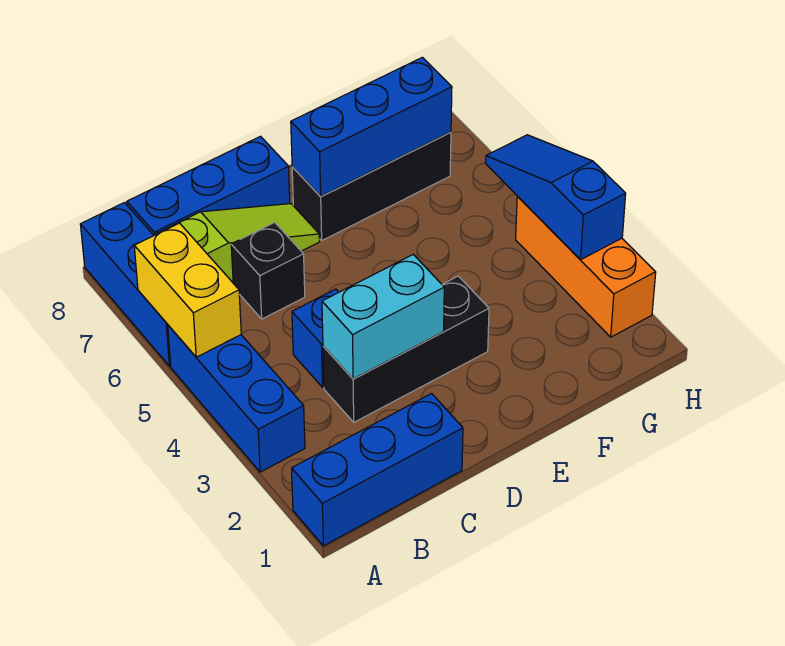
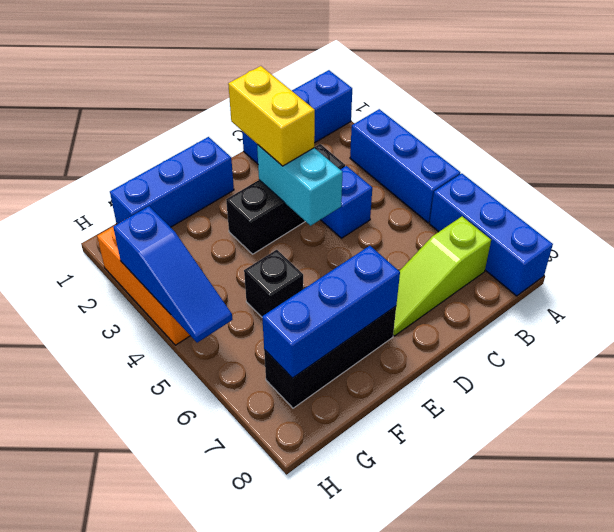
yellow brick A5:A6 level 2 -> yellow brick D2:D3 level 3
blue brick B8:D8 level 1 -> blue brick E1:G1 level 1
cyan brick C3:D3 level 2 -> cyan brick D3:D4 level 2
black brick C6 level 1 -> black brick F5 level 1

